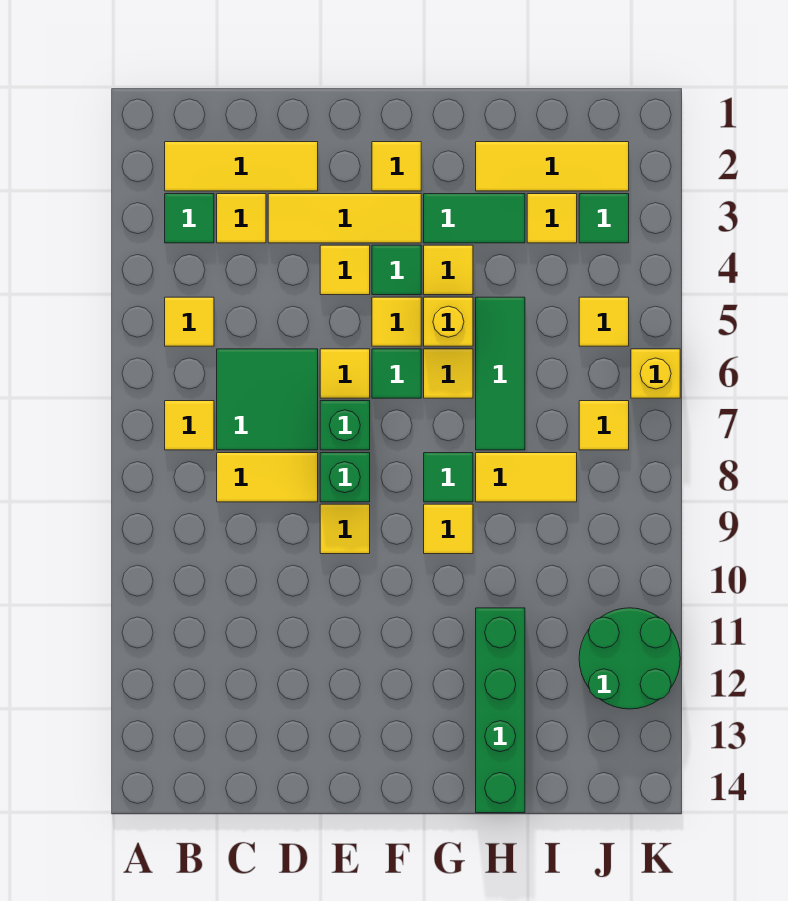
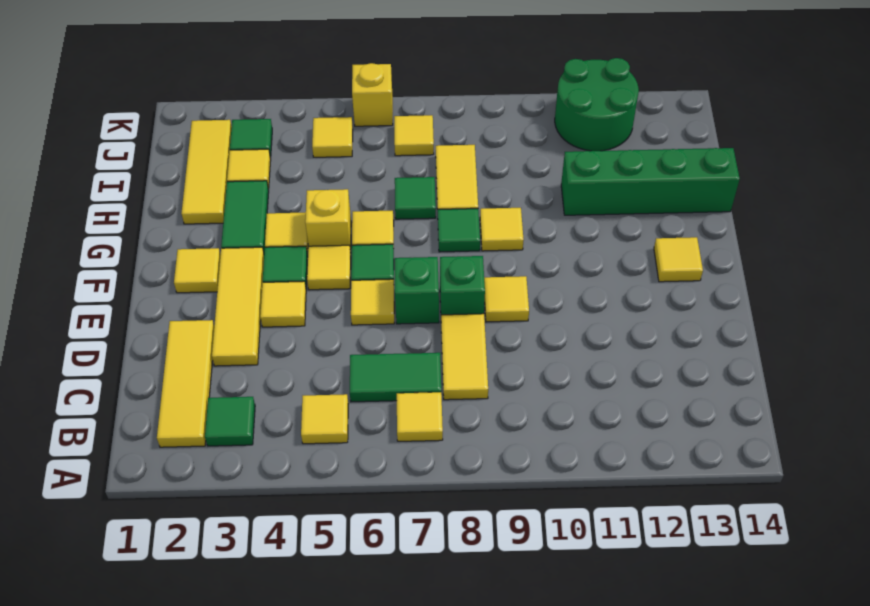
yellow tile C3 level 1 -> yellow tile F13 level 1
green tile C6:D7 level 1 -> green tile C6:C7 level 1
green tile H5:H7 level 1 -> green tile H7 level 1

